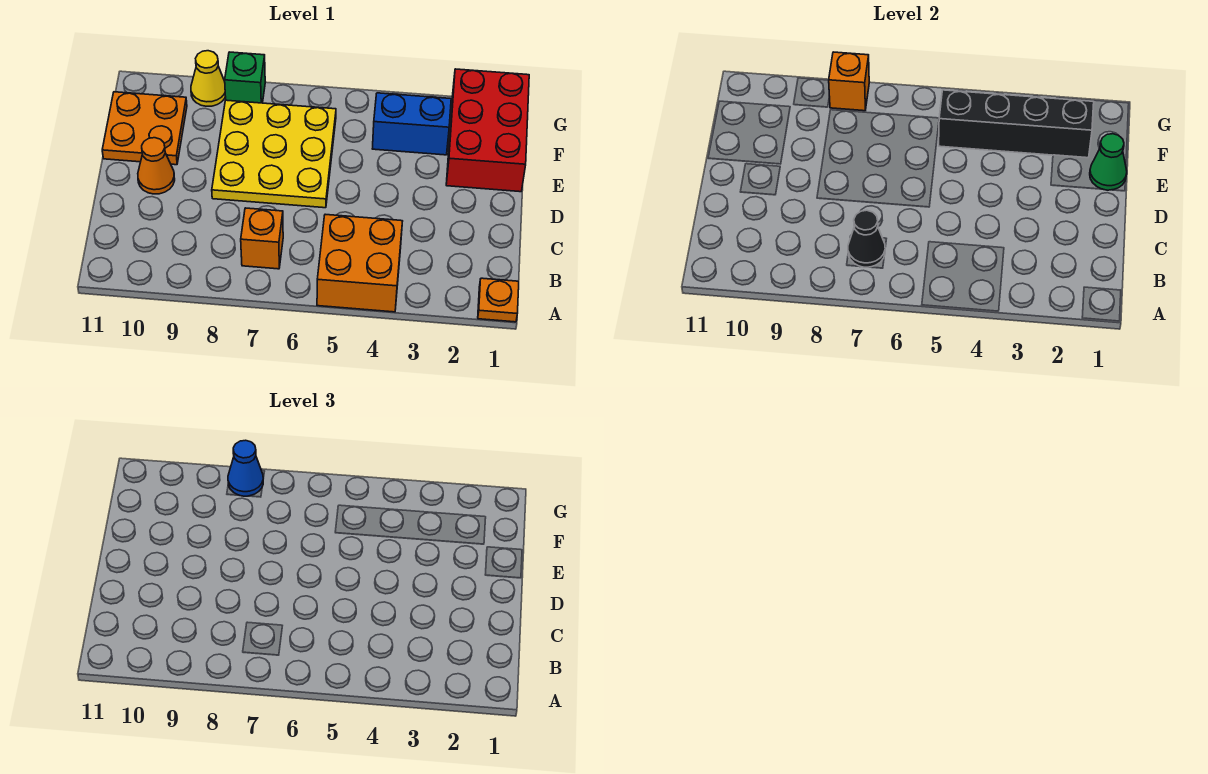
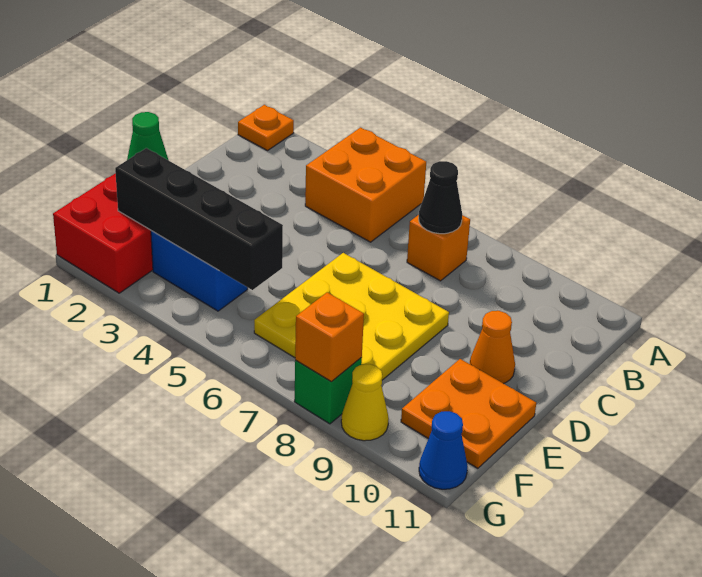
blue cone G8 level 3 -> blue cone G11 level 1

